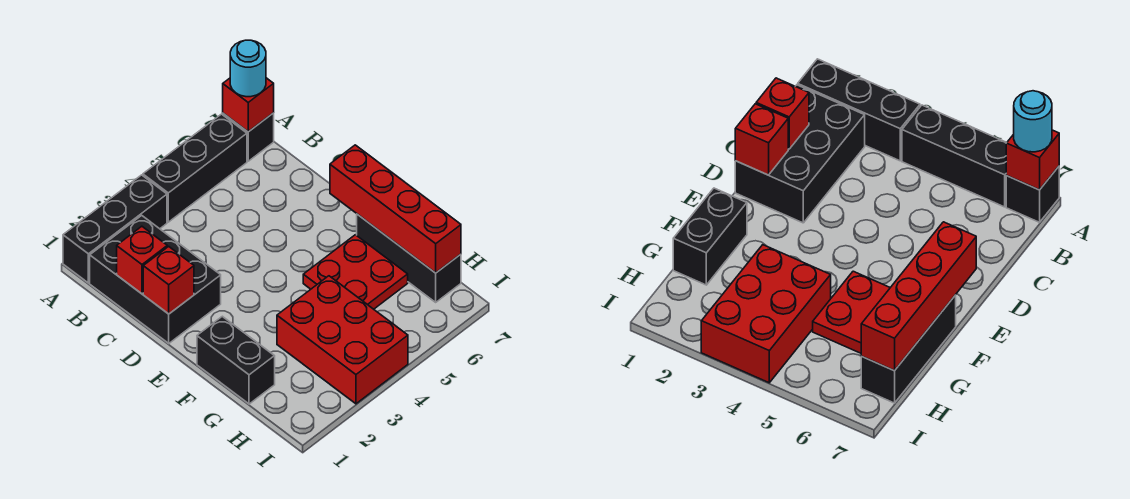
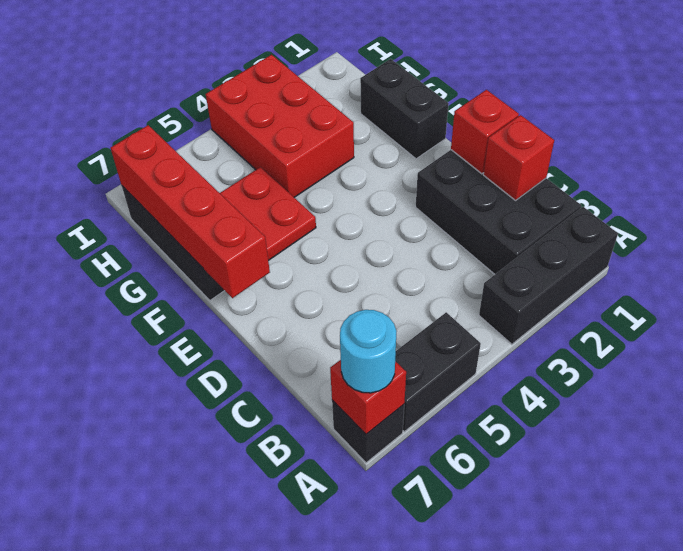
black brick A4:A6 level 1 -> black brick A5:A6 level 1

